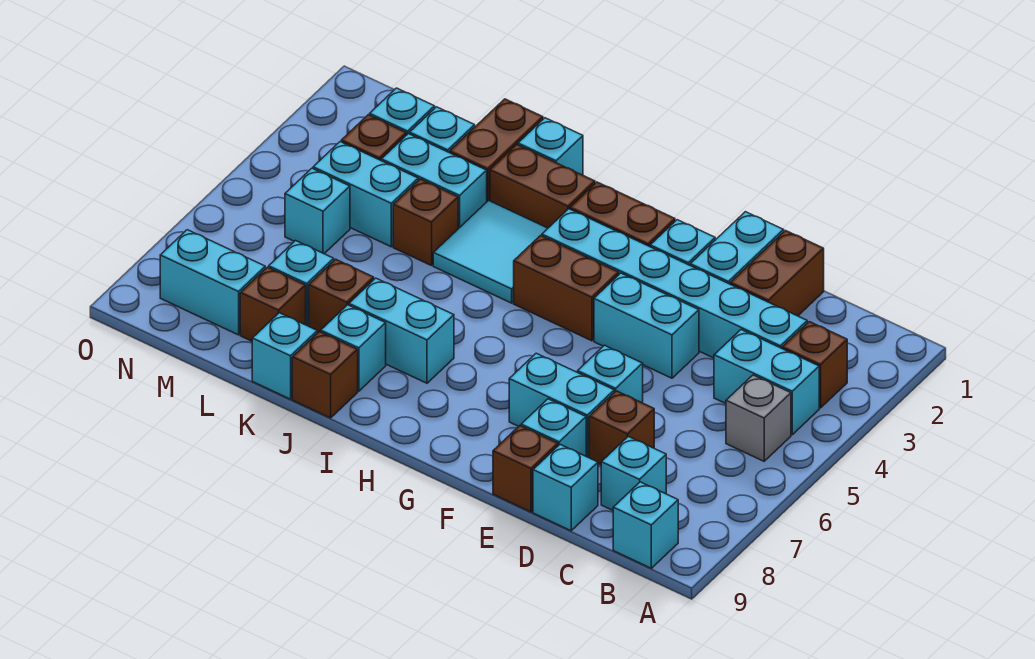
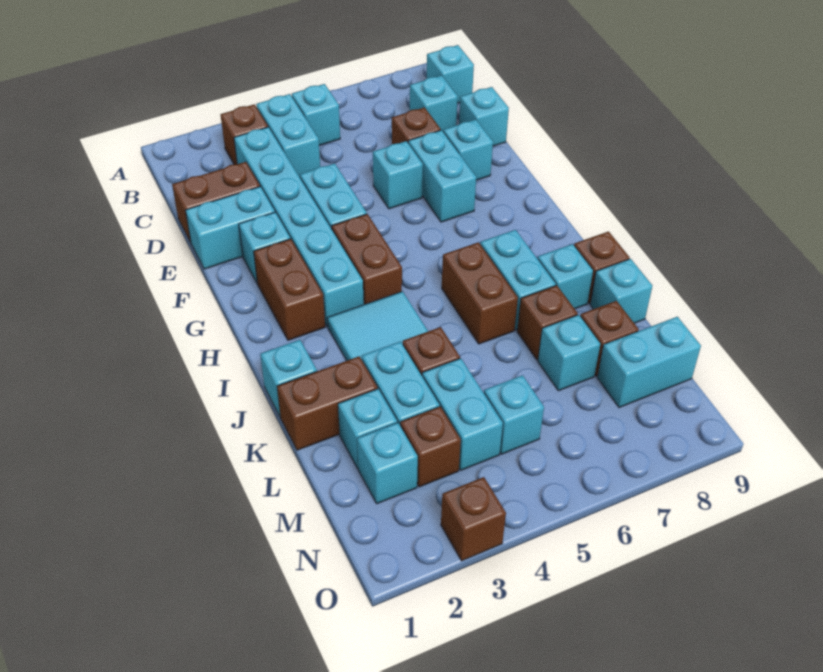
grey brick B5 level 1 -> cyan brick B5 level 1
brown brick E9 level 1 -> brown brick O3 level 1
brown brick I2:J2 level 1 -> brown brick I6:J6 level 1
cyan brick M8:N8 level 1 -> cyan brick M8:M9 level 1

